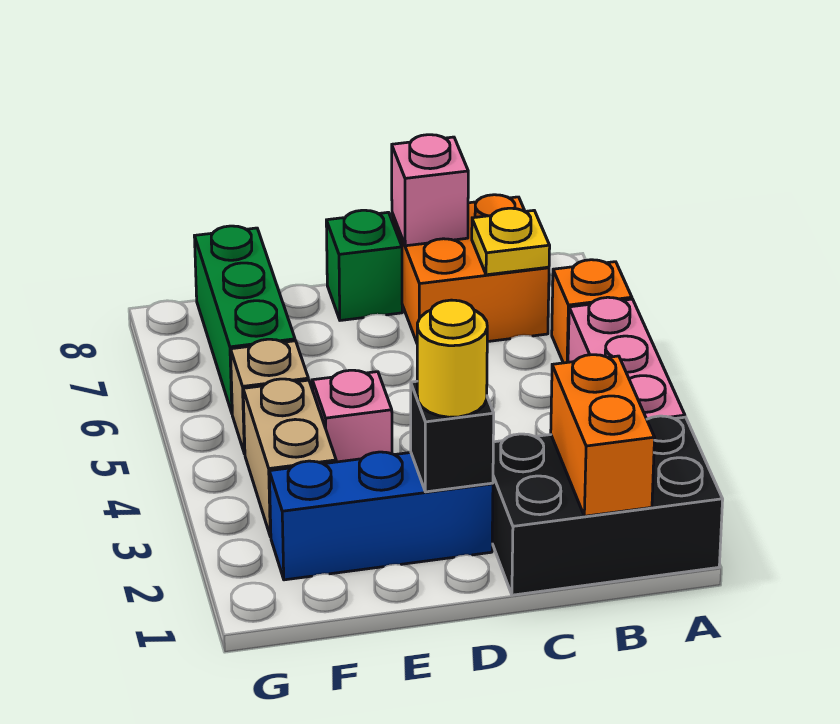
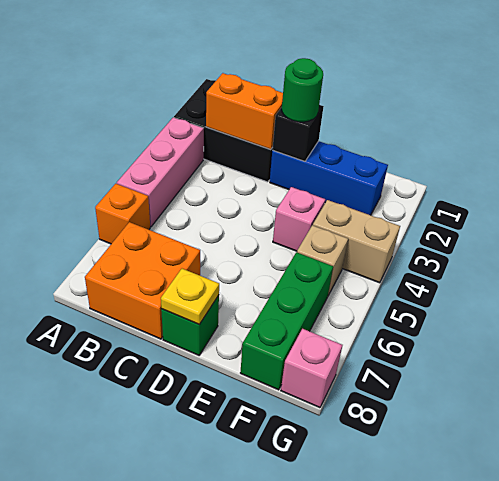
orange brick B1:B2 level 2 -> orange brick B2:C2 level 2
yellow plate B7 level 2 -> yellow plate D8 level 2
pink brick C8 level 2 -> pink brick G8 level 1
yellow round brick D2 level 3 -> green round brick D2 level 3
tan brick F3:F4 level 1 -> tan brick F4:G4 level 1

